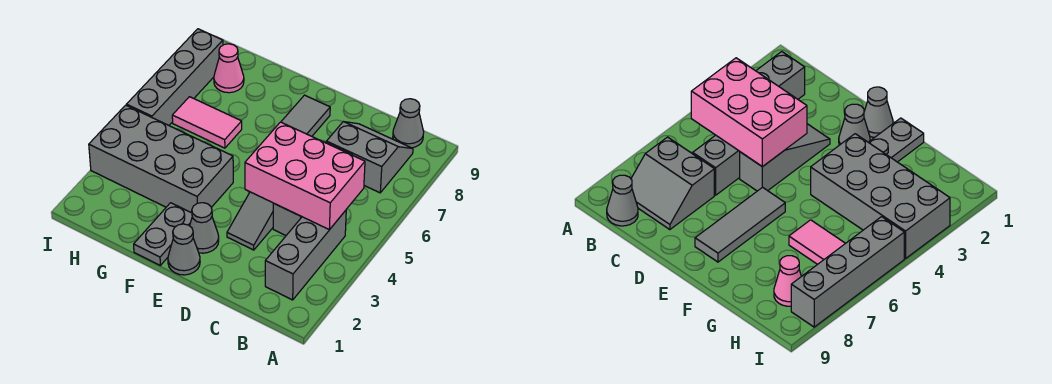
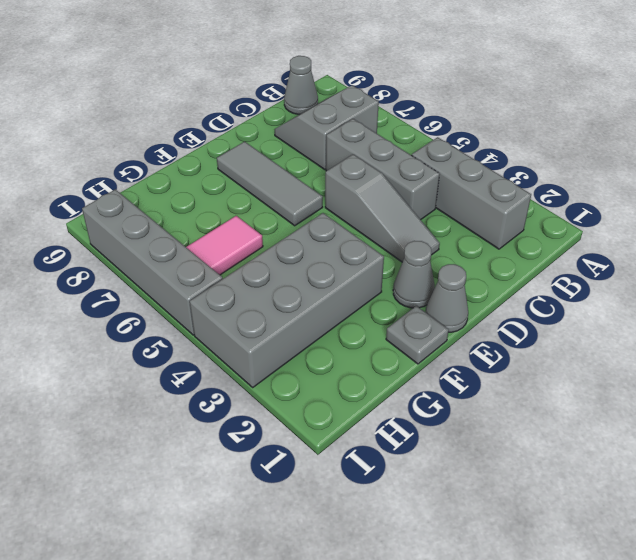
pink brick B4:D5 level 2 -> none
grey plate F1:F2 level 1 -> grey plate F1 level 1
pink cone H8 level 1 -> none

